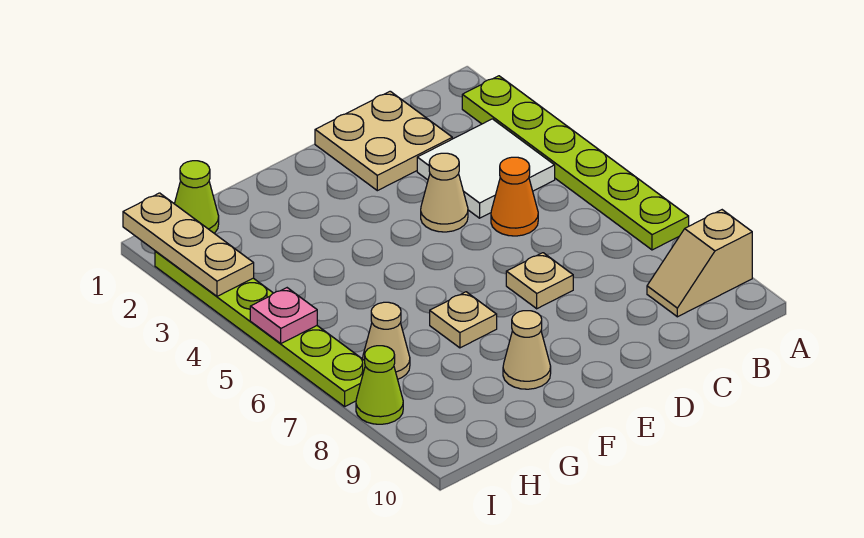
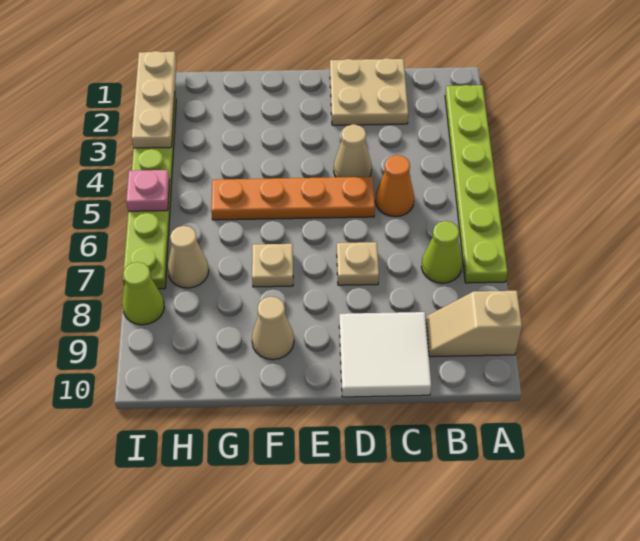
white tile B3:C4 level 1 -> white tile C9:D10 level 1
none -> orange plate D5:G5 level 1
lime cone H1 level 1 -> lime cone B7 level 1

